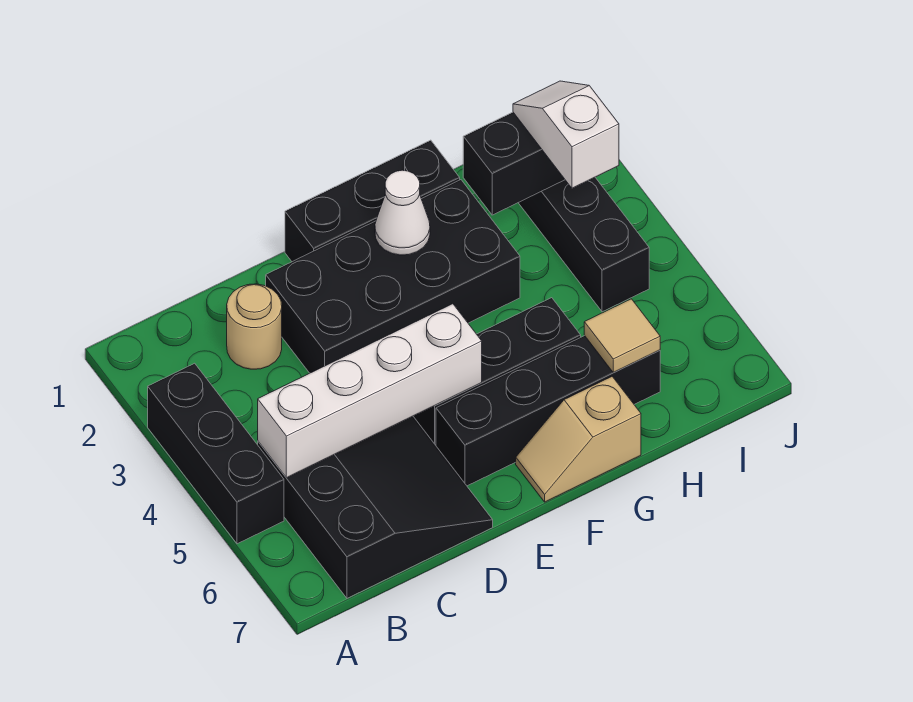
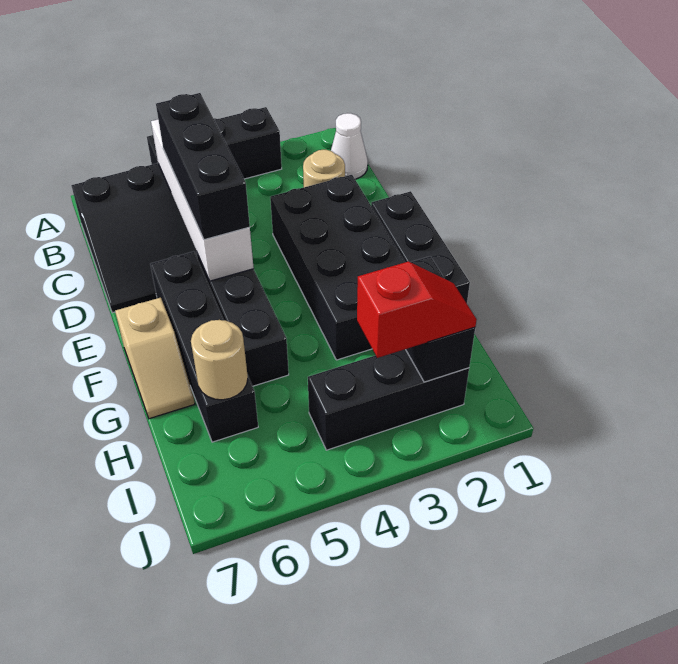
none -> black brick C5:E5 level 3
white cone F2 level 2 -> white cone B1 level 1
tan slope F7:G7 level 1 top G -> tan slope F7:G7 level 1 top F
tan tile H6 level 2 -> tan round brick H6 level 2
white slope I2:I3 level 3 top 3 -> red slope I2:I3 level 3 top 3

